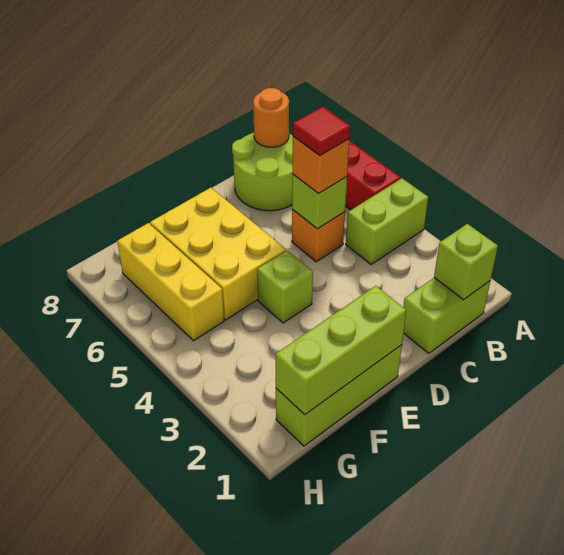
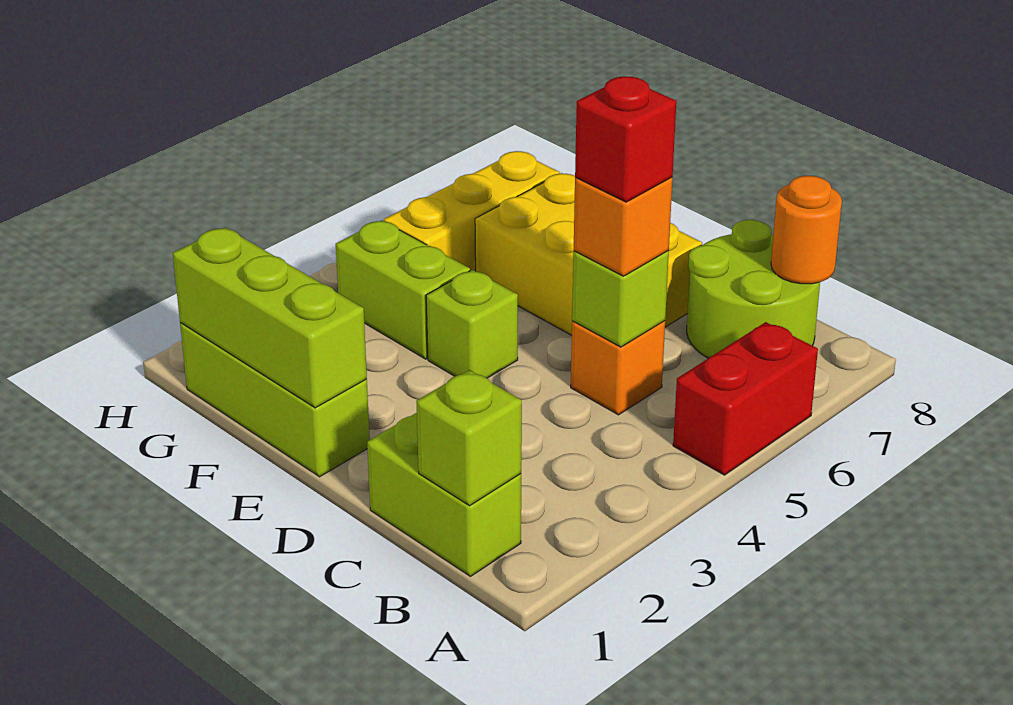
lime brick A4:B4 level 1 -> lime brick F4:G4 level 1
red tile C5 level 4 -> red brick C5 level 4
yellow brick E5:F7 level 1 -> yellow brick D6:F7 level 1

